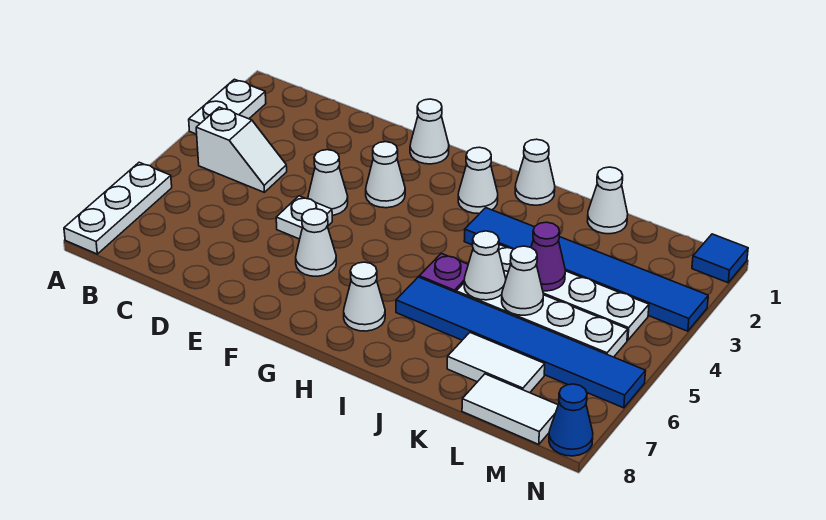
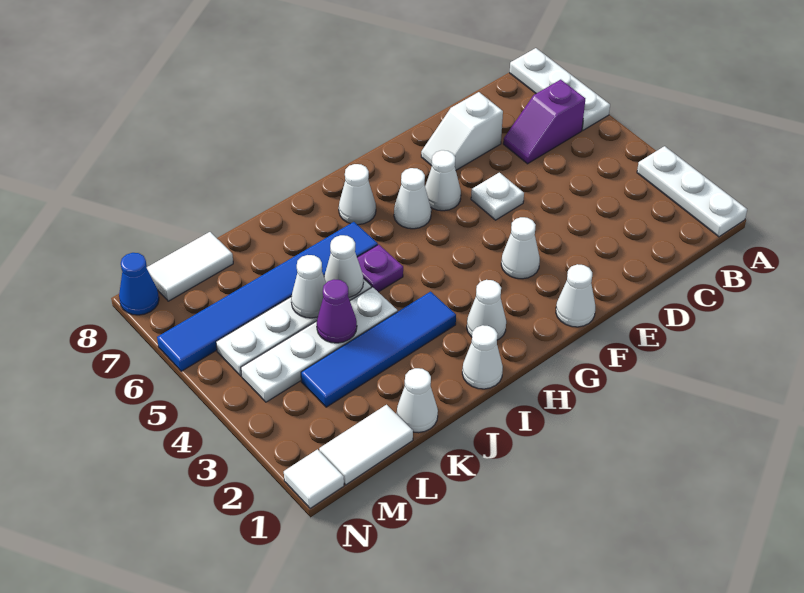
white plate A2:A3 level 1 -> white plate A1:A3 level 1
white slope B4:C4 level 1 top B -> white slope D7:E7 level 1 top D
none -> purple slope B6:C6 level 1 top B
white cone E4 level 1 -> white cone G6 level 1
blue tile I3:N3 level 1 -> blue tile I3:L3 level 1
white tile K7:L7 level 1 -> white tile L1:M1 level 1
blue tile N1 level 1 -> white tile N1 level 1

